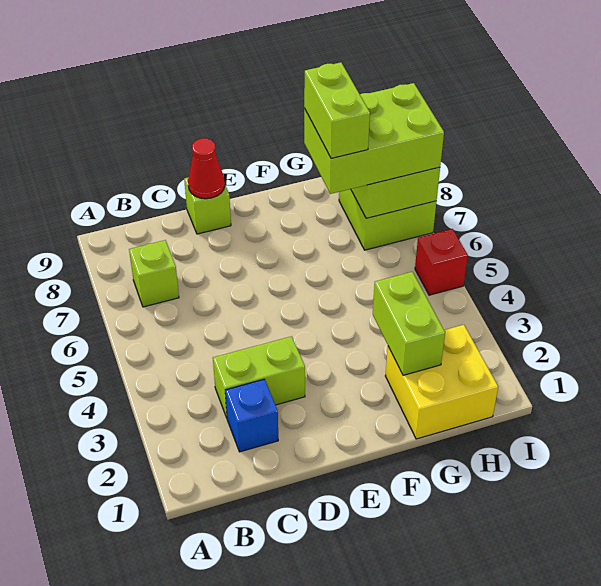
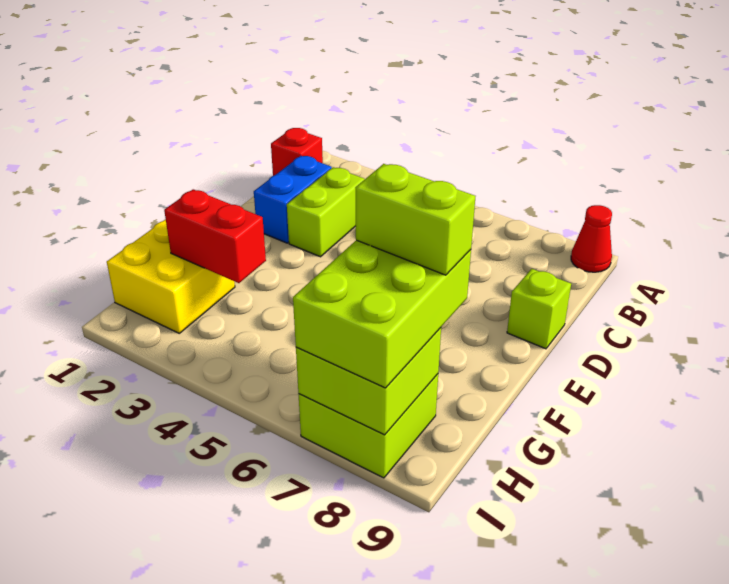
lime brick B7 level 1 -> none
blue brick C2 level 1 -> blue brick C2:D2 level 1
red cone D9 level 2 -> red cone A9 level 1
lime brick G2:G3 level 2 -> red brick G2:G3 level 2
red brick I5 level 1 -> red brick B1 level 1

